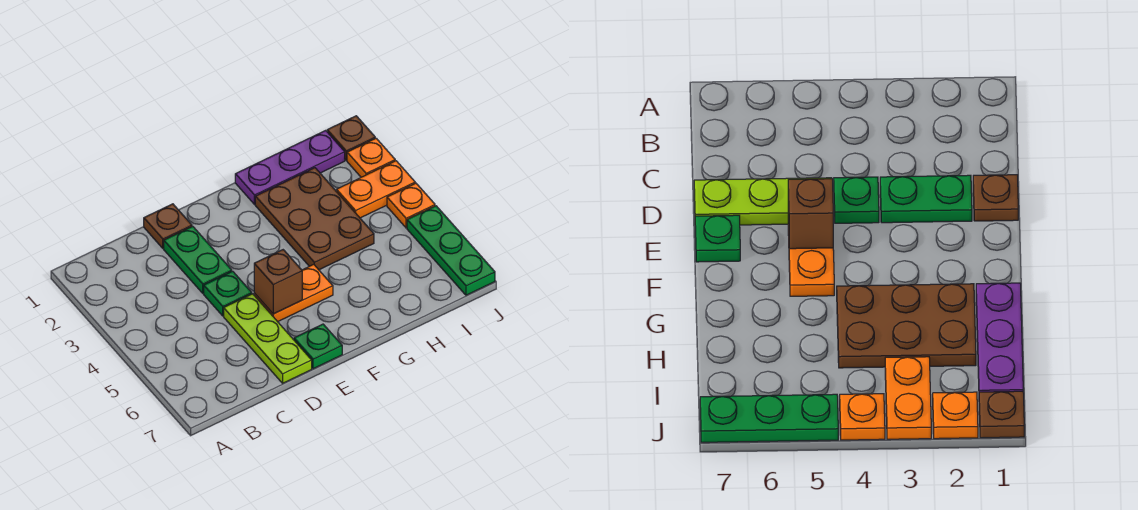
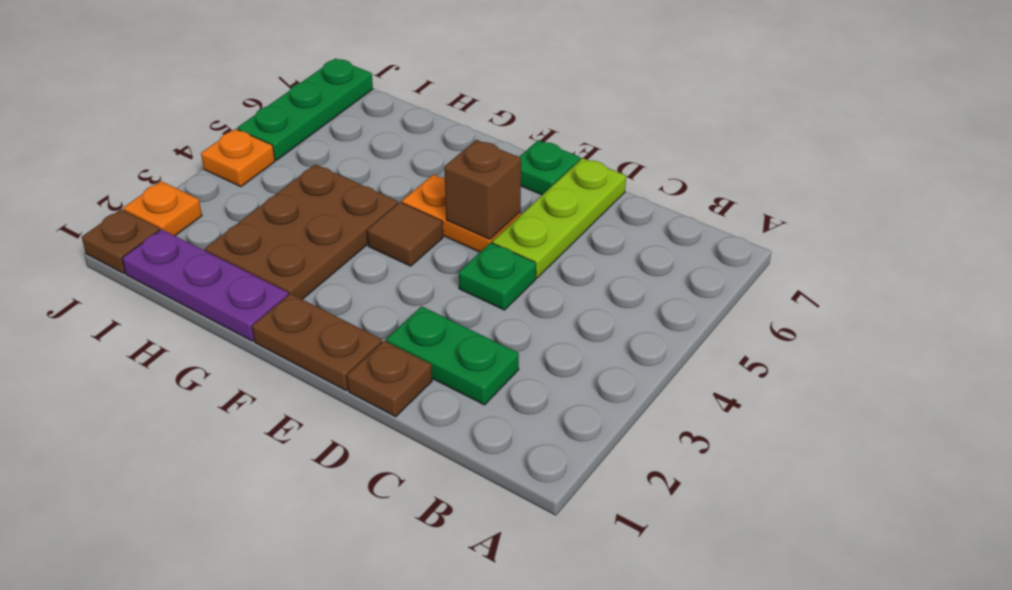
green plate D2:D3 level 1 -> green plate C2:D2 level 1
none -> brown plate E1:F1 level 1
none -> brown tile F4 level 1
orange plate I3:J3 level 1 -> none

